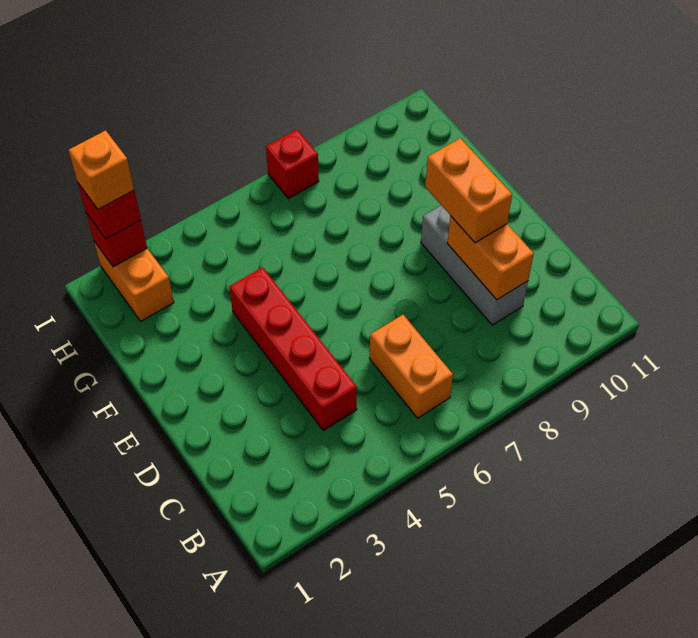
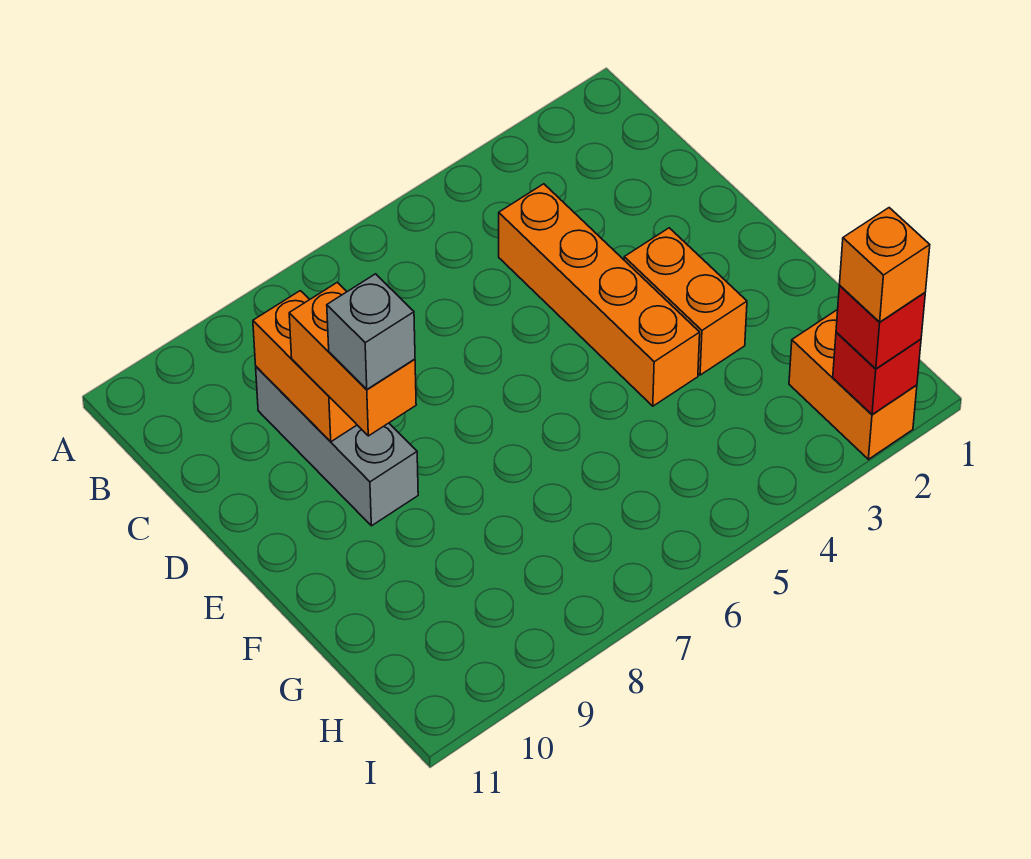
orange brick B6:C6 level 1 -> orange brick E3:F3 level 1
red brick C4:F4 level 1 -> orange brick C4:F4 level 1
none -> grey brick E9 level 4
red brick I7 level 1 -> none

